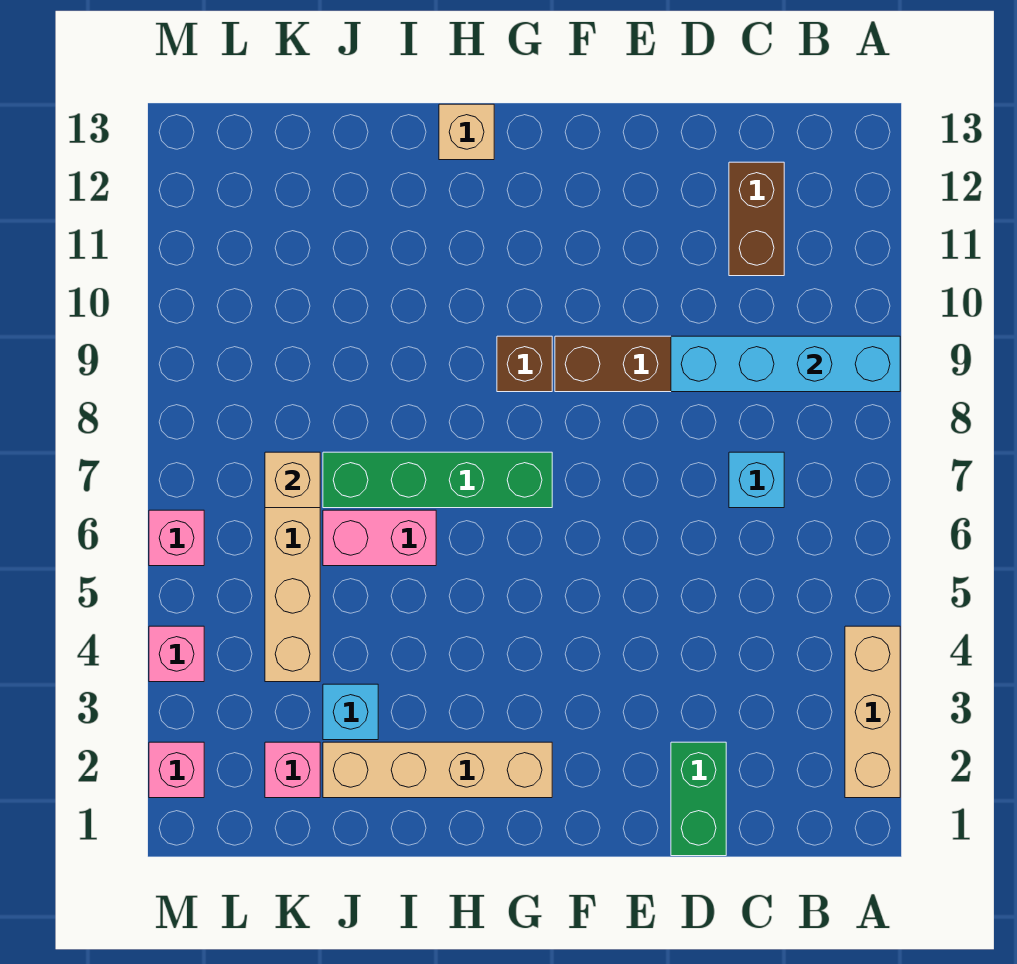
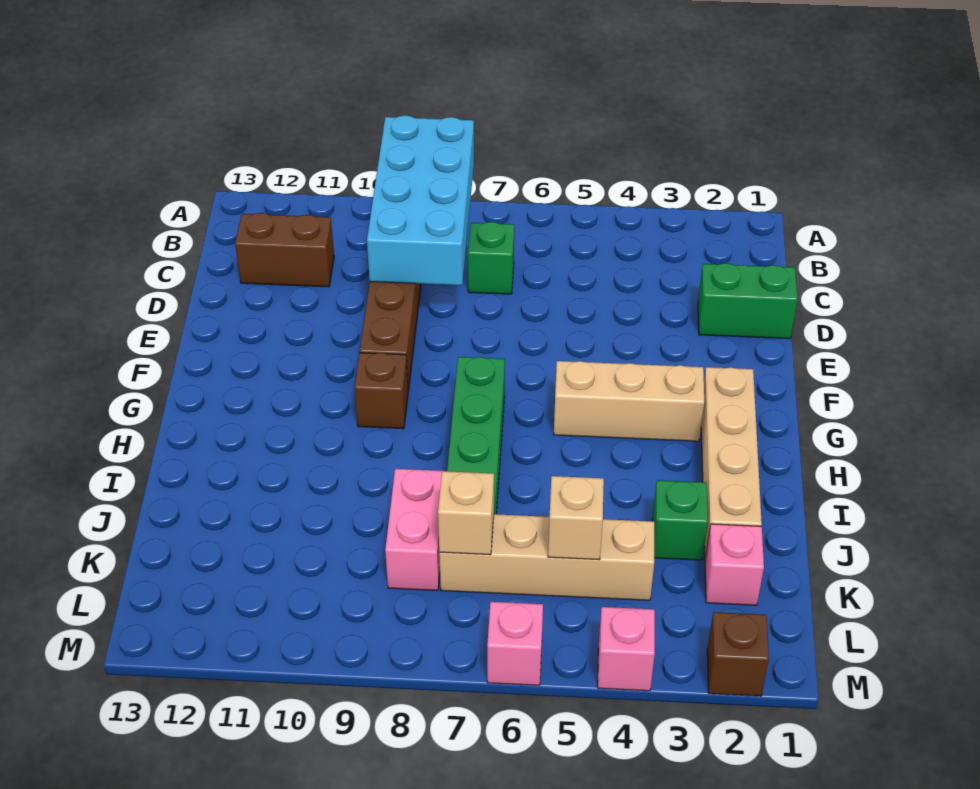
tan brick A2:A4 level 1 -> tan brick G3:G5 level 1
cyan brick A9:D9 level 2 -> cyan brick A8:D9 level 2
cyan brick C7 level 1 -> green brick C7 level 1
tan brick H13 level 1 -> tan brick K5 level 2
pink brick I6:J6 level 1 -> pink brick J8:K8 level 1
cyan brick J3 level 1 -> green brick J3 level 1
pink brick M2 level 1 -> brown brick M2 level 1

